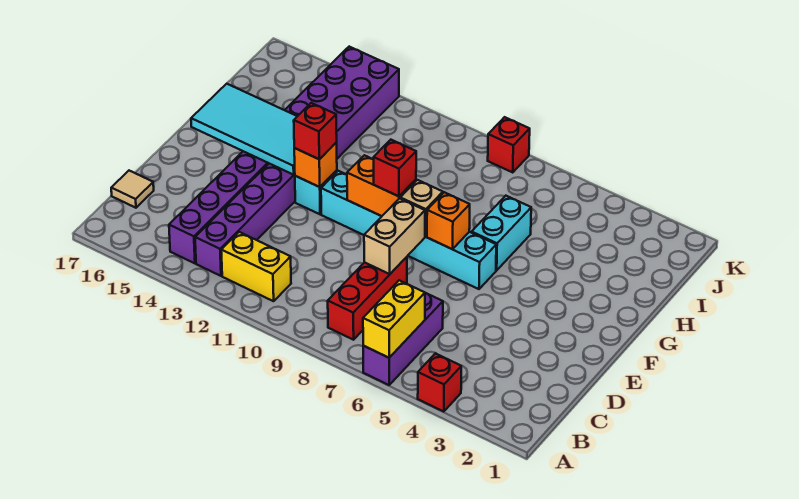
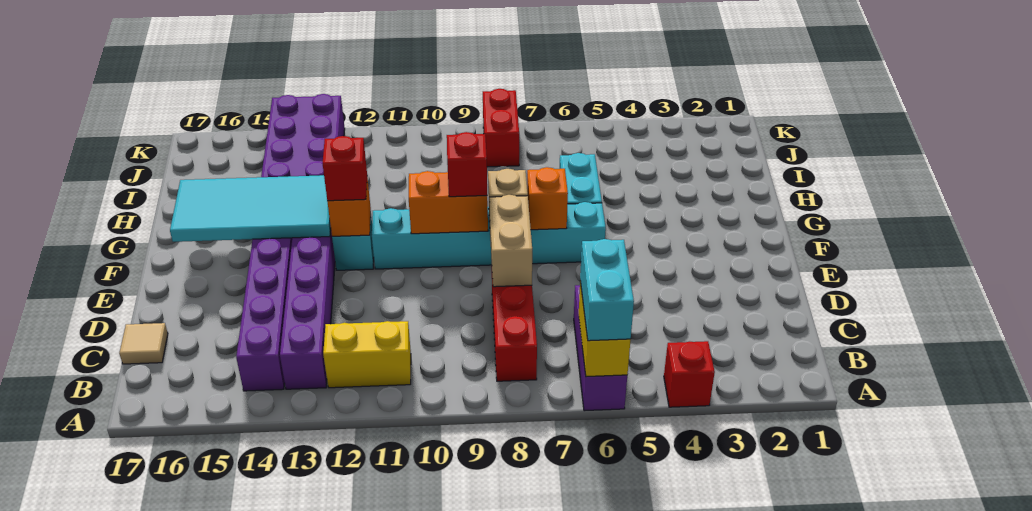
none -> cyan brick A6:B6 level 3
red brick K8 level 1 -> red brick J8:K8 level 1

